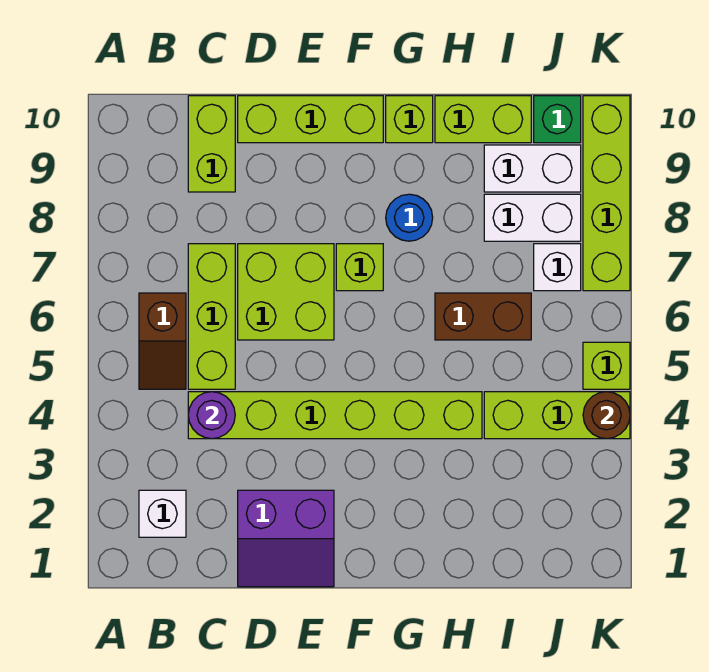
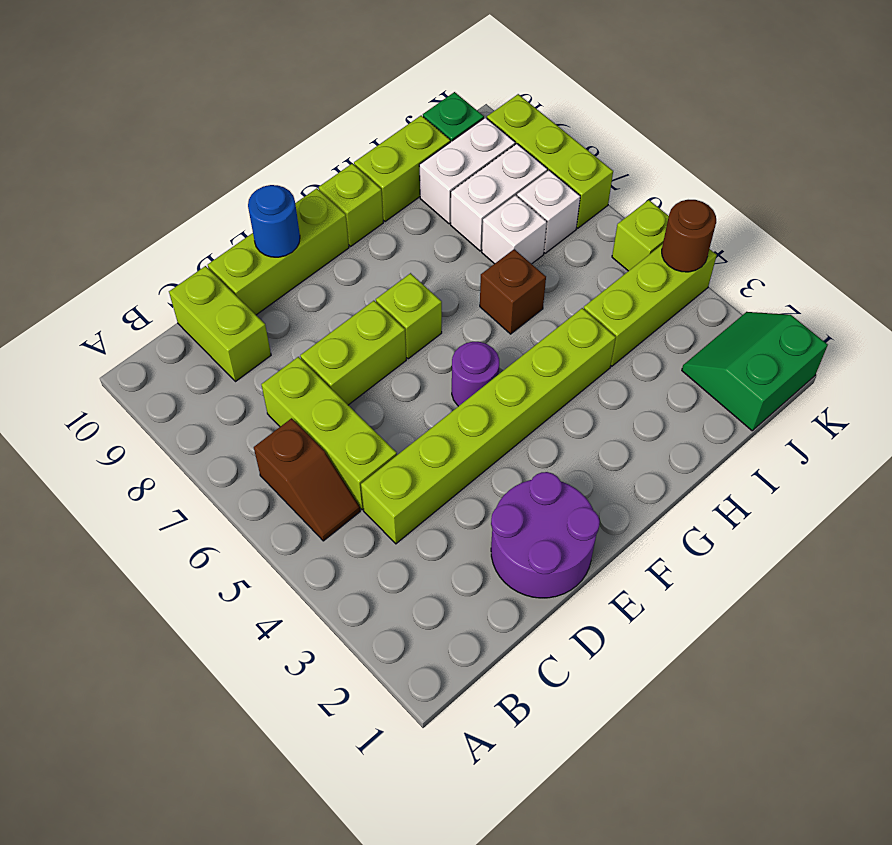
white brick B2 level 1 -> white brick I7 level 1
purple round brick C4 level 2 -> purple round brick F5 level 1
purple slope D1:E2 level 1 top 2 -> purple round brick D1:E2 level 1
lime brick D6:E7 level 1 -> lime brick D7:E7 level 1
blue round brick G8 level 1 -> blue round brick E10 level 2
brown brick H6:I6 level 1 -> brown brick H6 level 1
none -> green slope J1:K2 level 1 top 1
lime brick K7:K10 level 1 -> lime brick K7:K9 level 1

